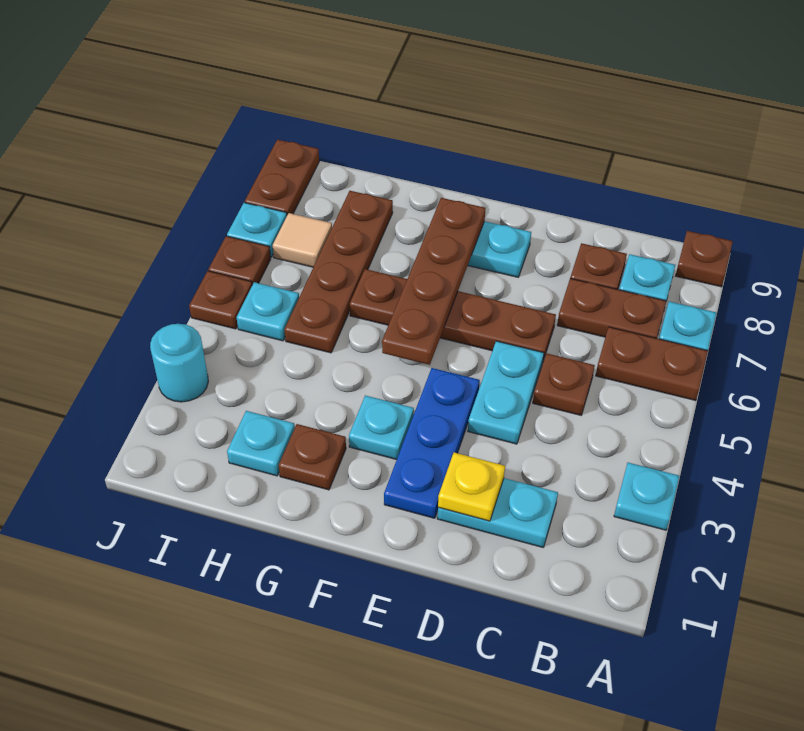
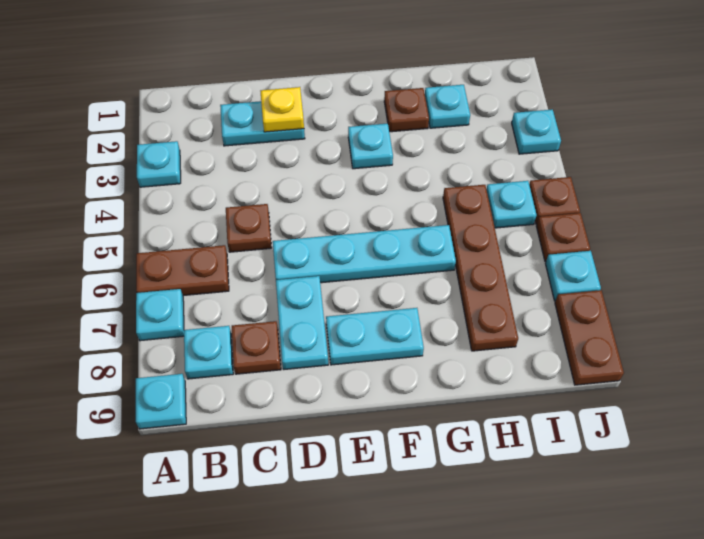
brown plate A9 level 1 -> cyan plate A9 level 1
brown plate B7:C7 level 1 -> none
cyan plate D4:D5 level 1 -> cyan plate D7:D8 level 1
brown plate D6:G6 level 1 -> cyan plate D6:G6 level 1
blue plate E2:E4 level 1 -> none
brown plate F5:F8 level 2 -> none
tan tile I7 level 1 -> none
cyan round brick J3 level 1 -> cyan plate J3 level 1

